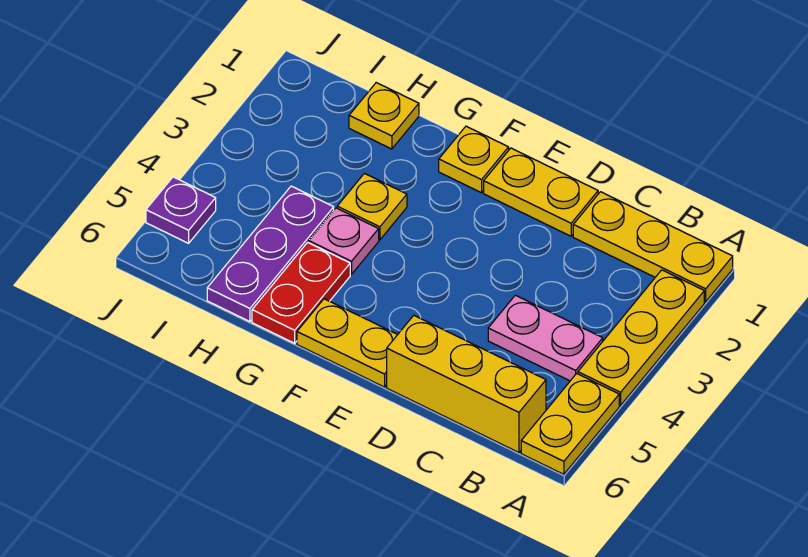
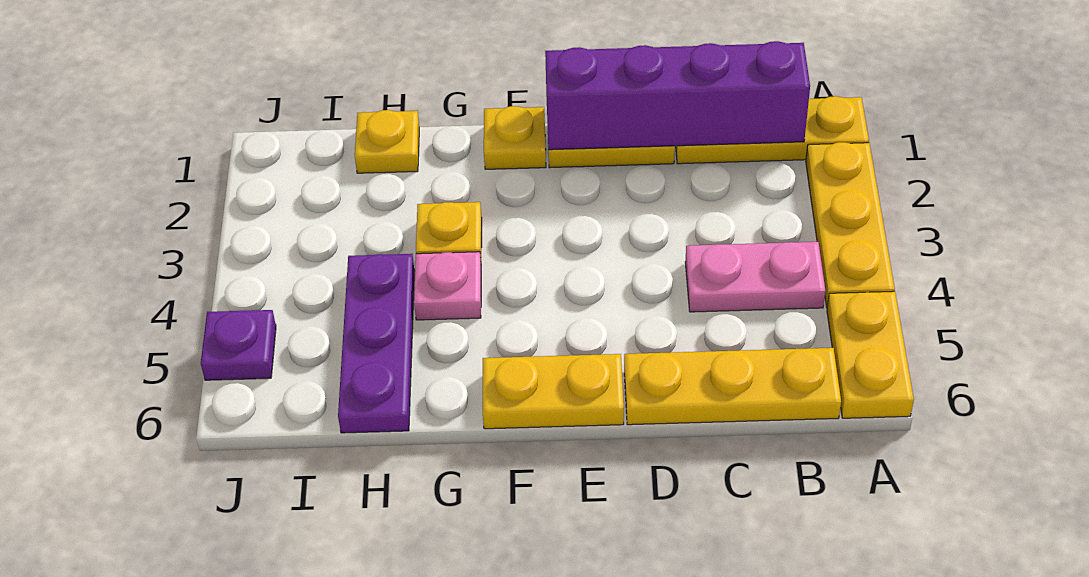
none -> purple brick B1:E1 level 2
yellow brick B6:D6 level 1 -> yellow plate B6:D6 level 1
red plate G5:G6 level 1 -> none

